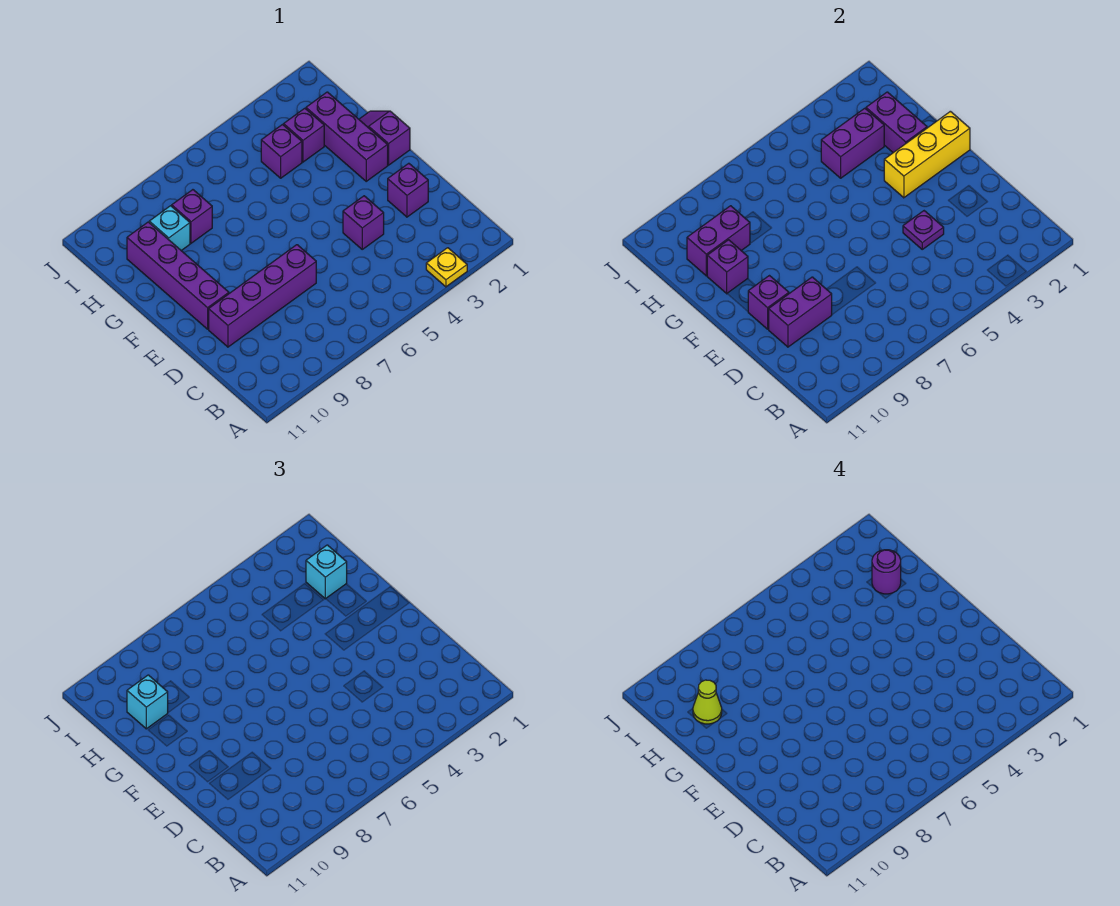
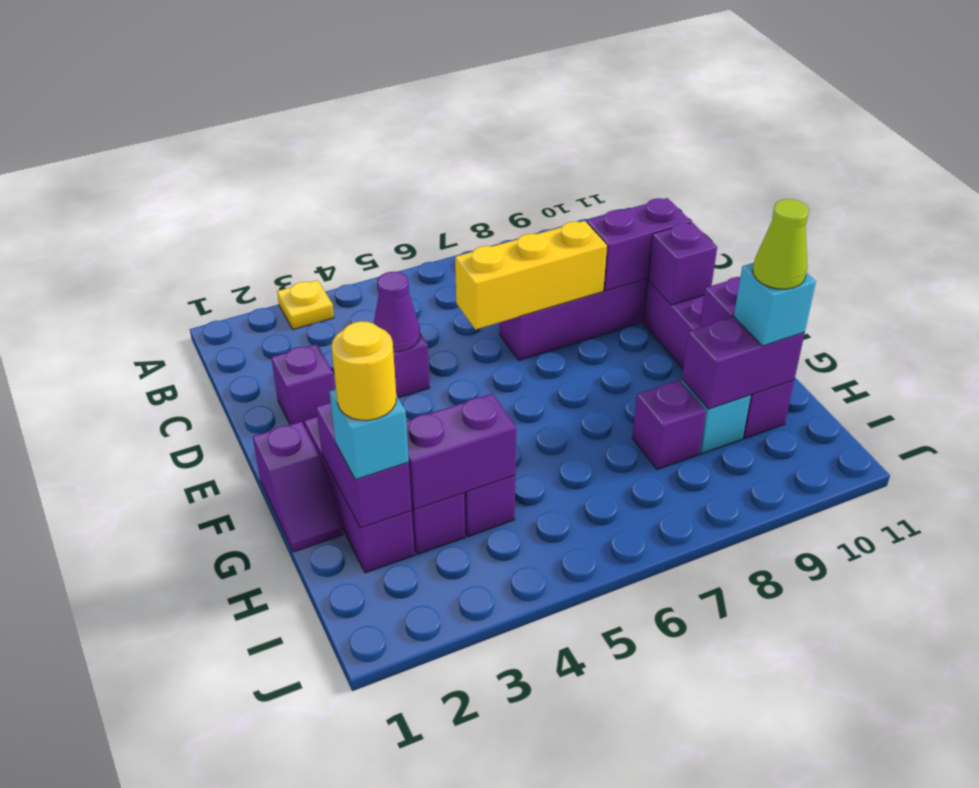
purple plate D4 level 2 -> purple cone D4 level 2
yellow brick F1:F3 level 2 -> yellow brick D6:D8 level 2
purple round brick H2 level 4 -> yellow round brick H2 level 4

